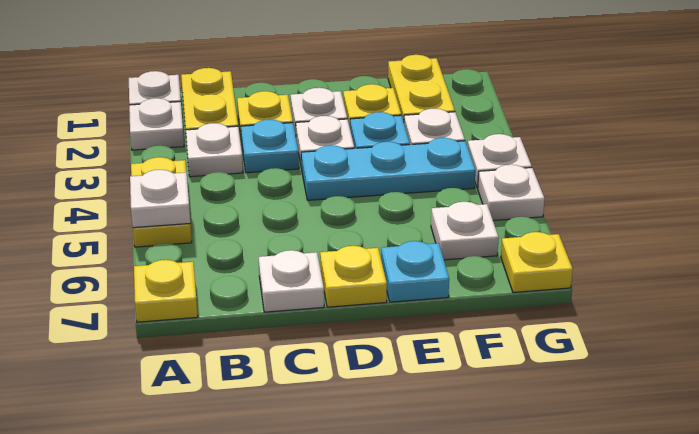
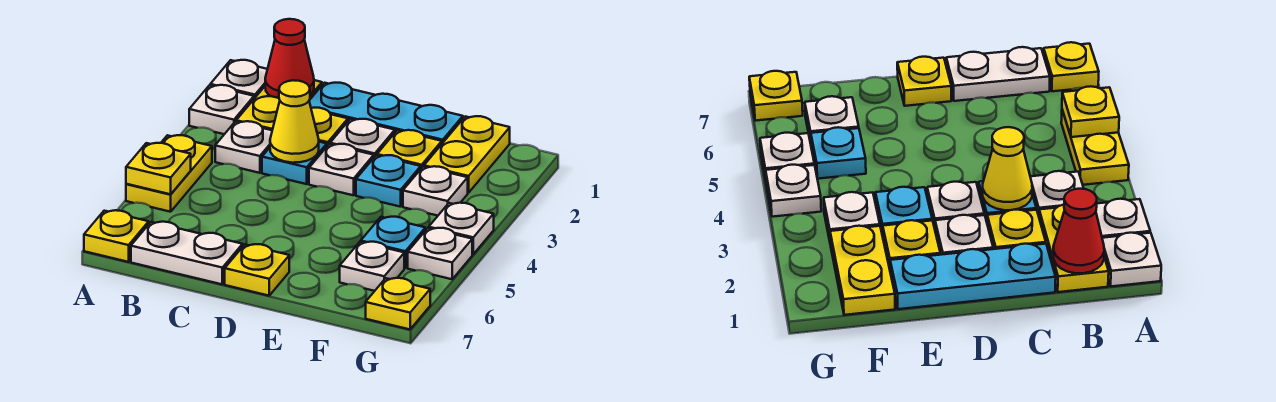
white plate A5 level 2 -> yellow plate A5 level 2
none -> red cone B1 level 2
none -> yellow cone C3 level 2
white plate C7 level 1 -> white plate B7:C7 level 1
cyan plate D4:F4 level 1 -> cyan plate C1:E1 level 1
cyan plate E7 level 1 -> cyan plate F5 level 1

